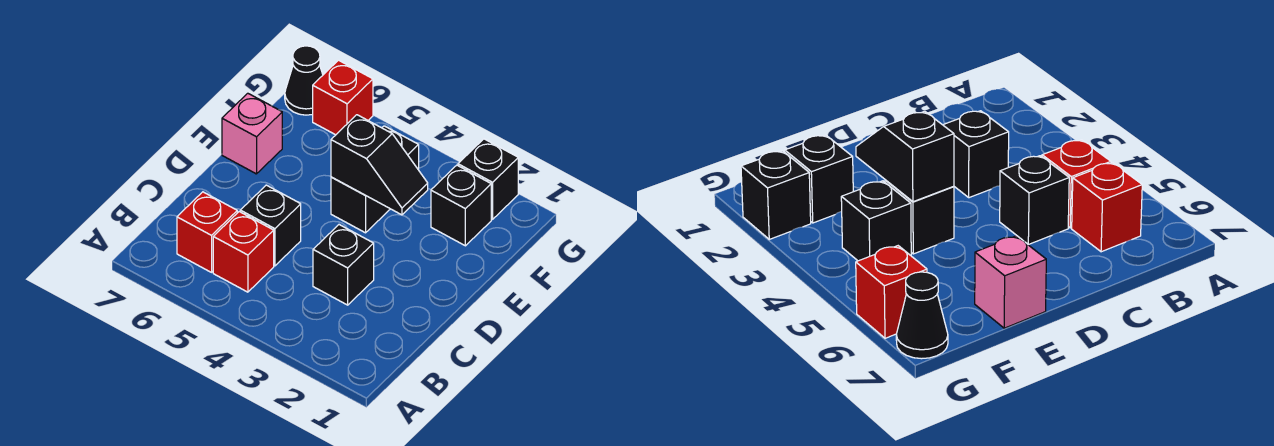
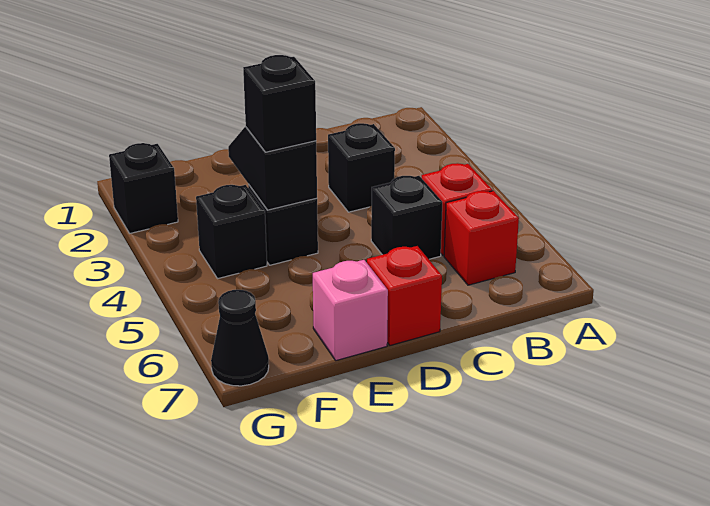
black brick F2 level 1 -> black brick E4 level 3
red brick G6 level 1 -> red brick D7 level 1

